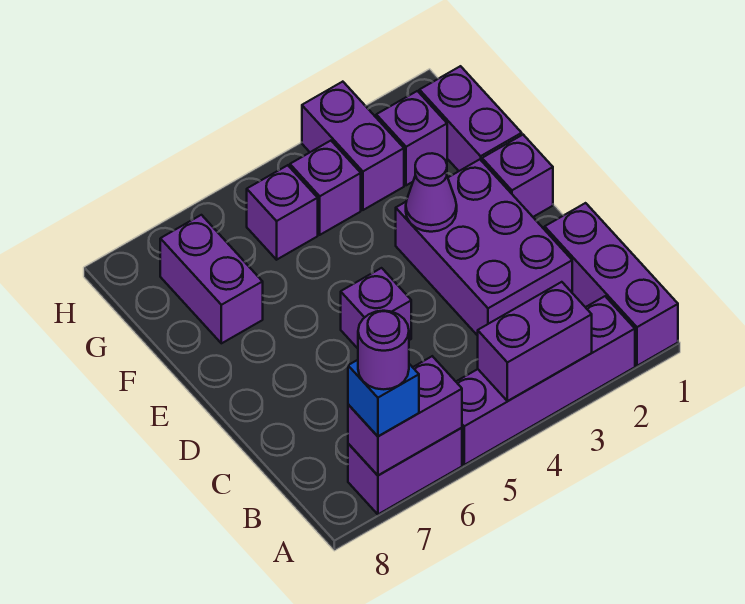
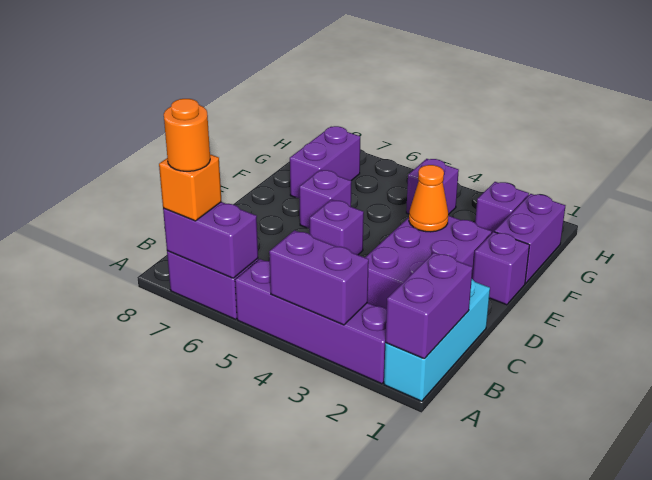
purple brick A1:C1 level 1 -> cyan brick A1:C1 level 1
blue brick A7 level 3 -> orange brick A7 level 3
purple round brick A7 level 4 -> orange round brick A7 level 4
purple cone E3 level 2 -> orange cone E3 level 2
purple brick G3:H3 level 1 -> purple brick A1:B1 level 2
purple brick G5 level 1 -> purple brick E6 level 1

